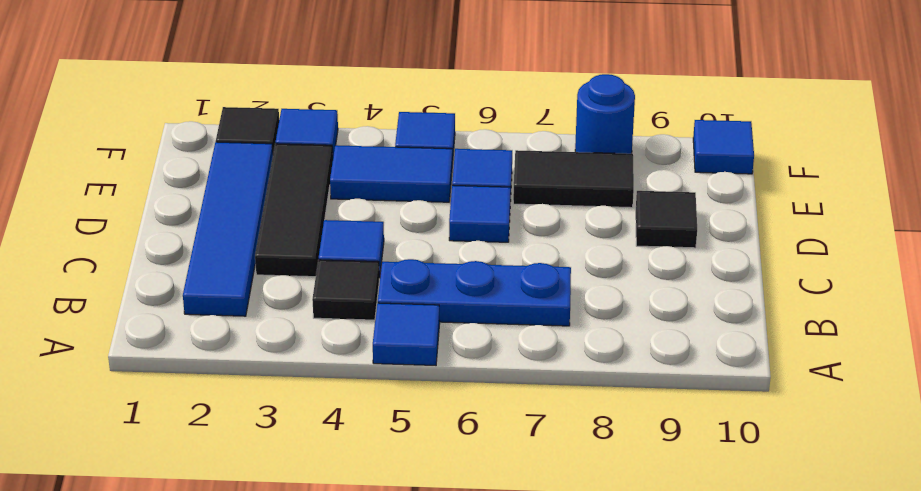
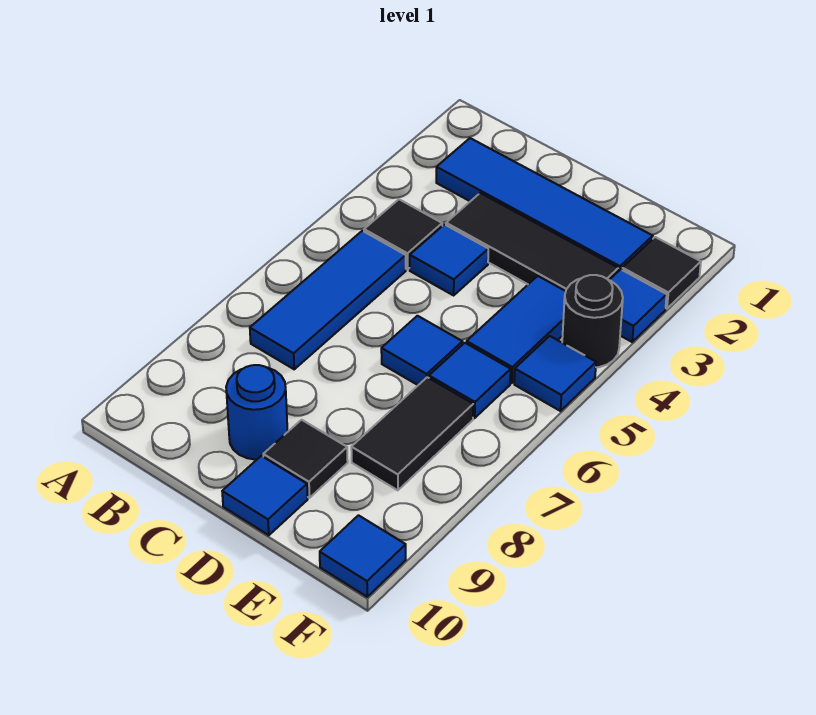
blue tile A5 level 1 -> blue tile D10 level 1
blue plate B5:B7 level 1 -> blue tile B5:B7 level 1
none -> black round brick F4 level 1
blue round brick F8 level 1 -> blue round brick C9 level 1

